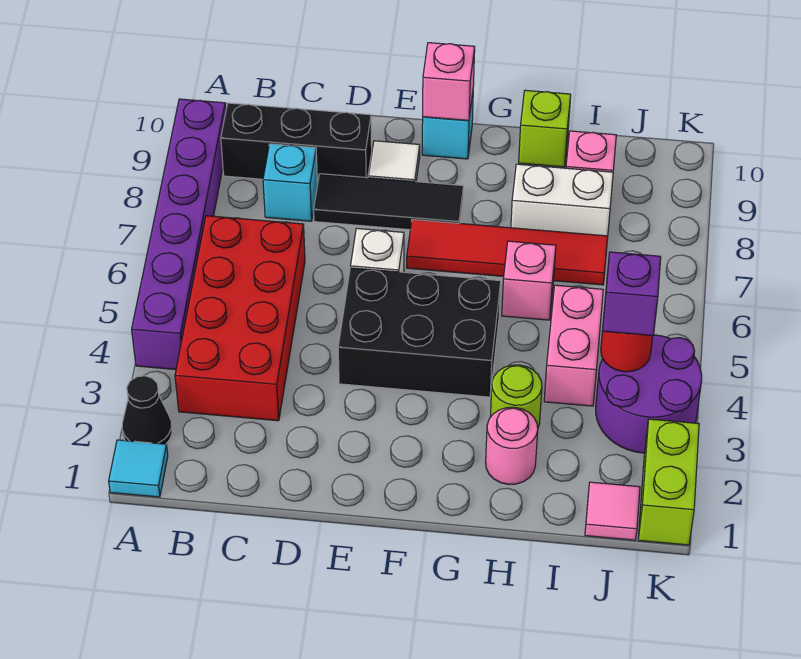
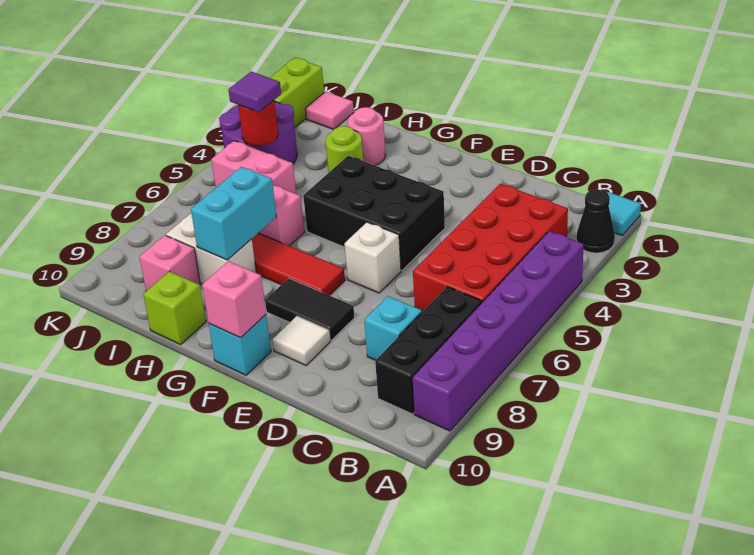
black brick B9:D9 level 1 -> black brick B7:B9 level 1
black tile D8:F8 level 1 -> black tile E8:F8 level 1
none -> cyan brick H7:H8 level 2
pink brick I4:I5 level 1 -> pink brick I5:J5 level 1
purple brick J4 level 3 -> purple tile J4 level 3

